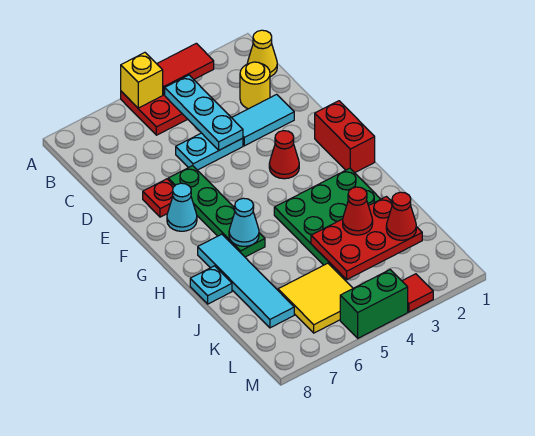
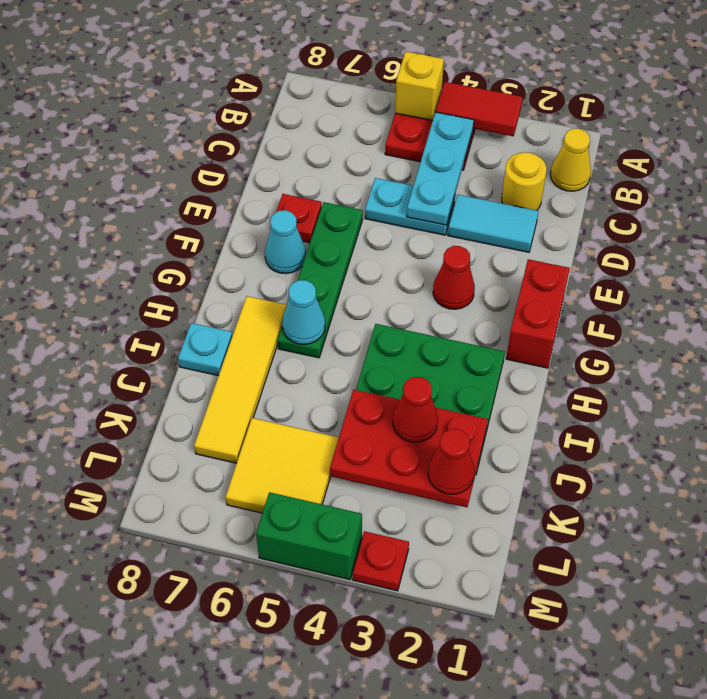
cyan tile H7:K7 level 1 -> yellow tile H7:K7 level 1
red tile M3 level 1 -> red plate M3 level 1

